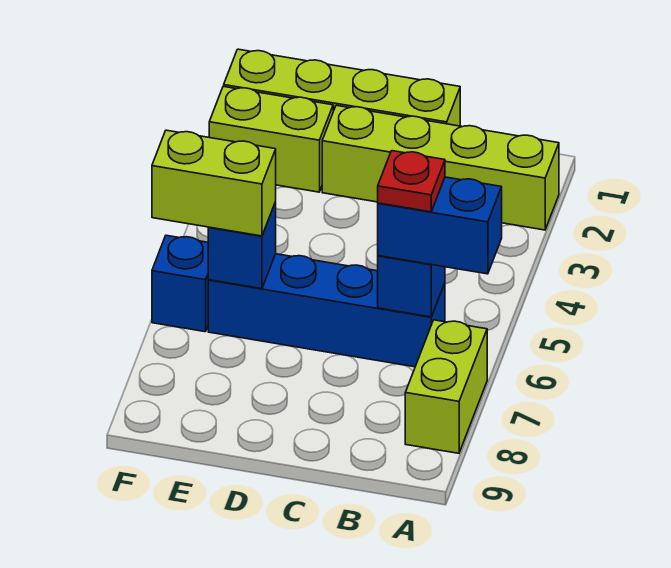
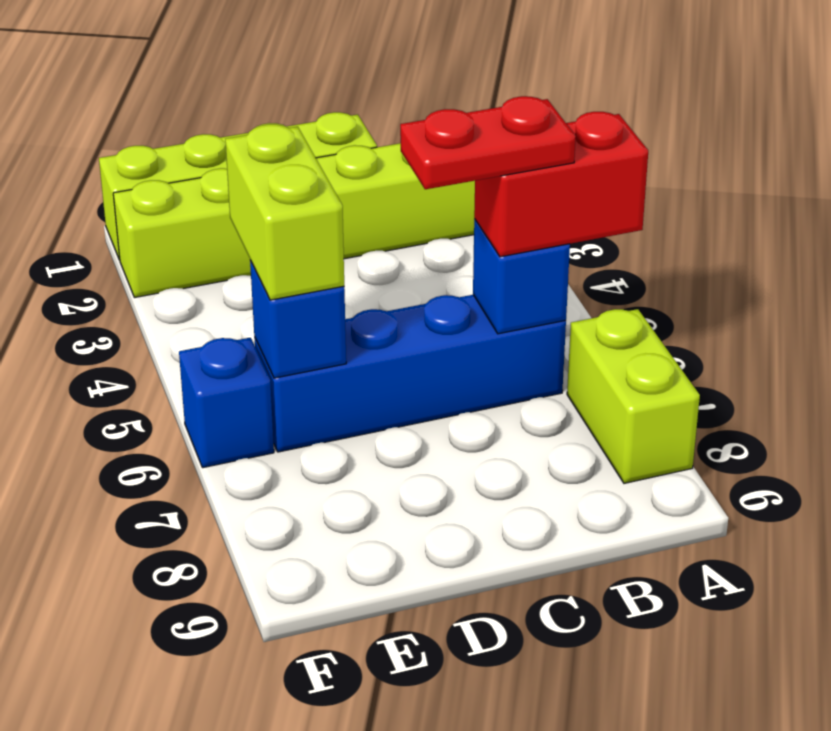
blue brick A6:B6 level 3 -> red brick A6:B6 level 3
red plate B6 level 4 -> red plate B6:C6 level 4
lime brick E6:F6 level 3 -> lime brick E5:E6 level 3

